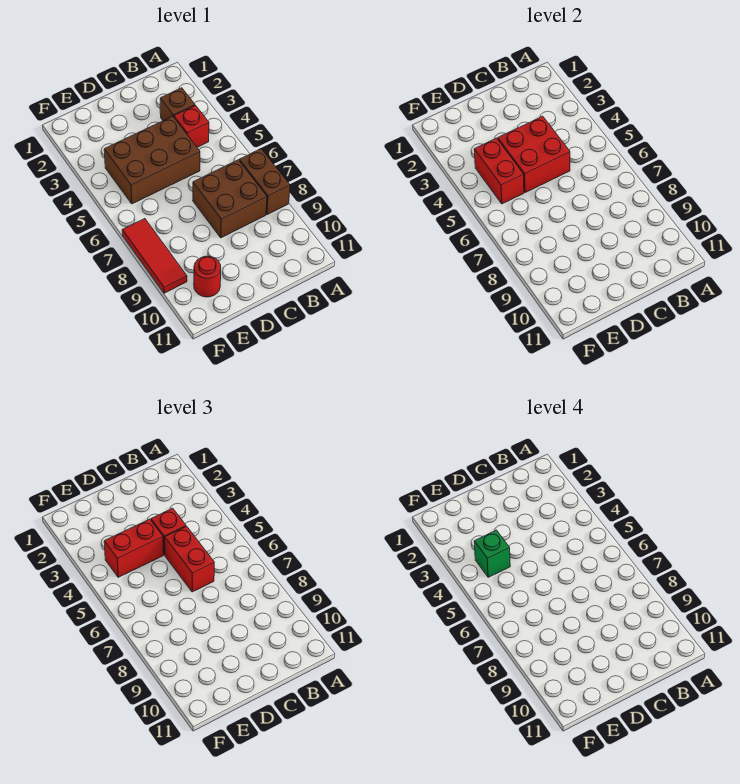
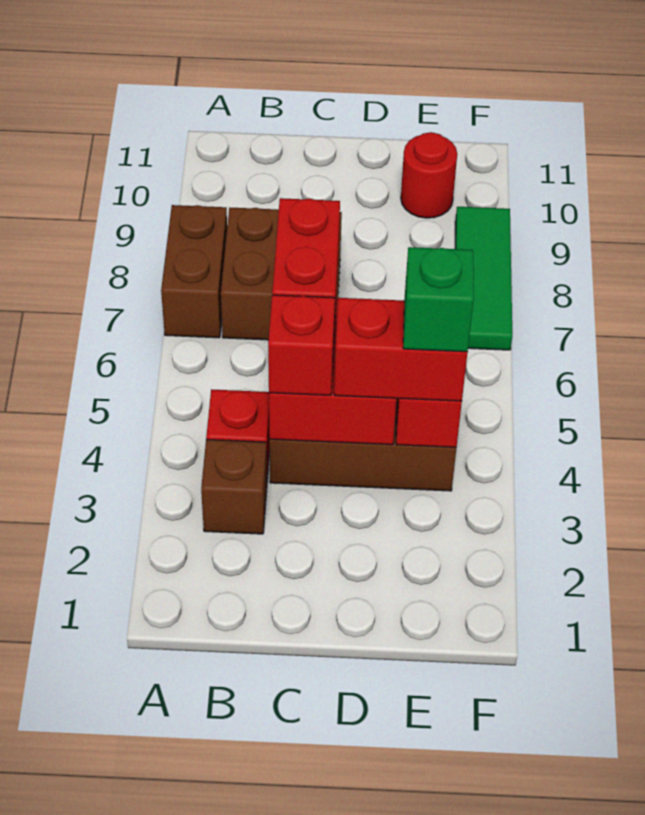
red tile F7:F9 level 1 -> green tile F7:F9 level 1

